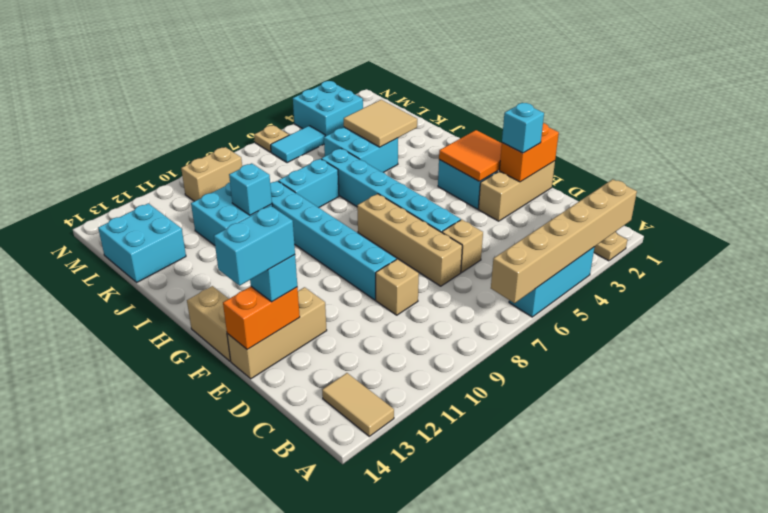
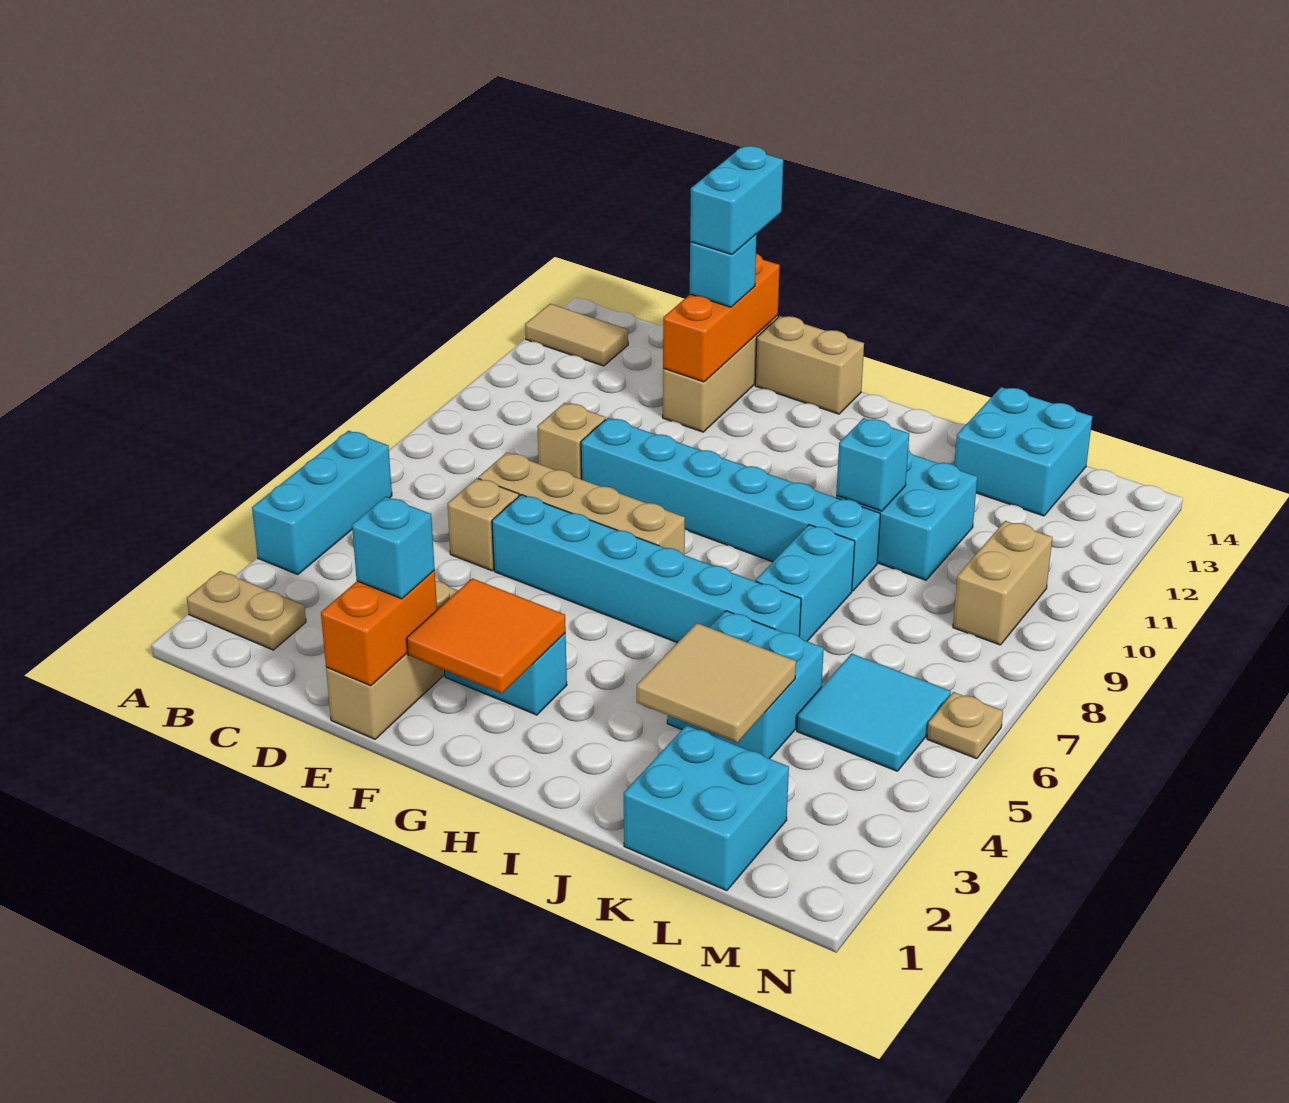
tan brick A2:A7 level 2 -> none
orange brick E13:E14 level 2 -> orange brick E12:E14 level 2
cyan brick M3:N4 level 1 -> cyan brick K1:L2 level 1
cyan tile M5:M6 level 1 -> cyan tile L5:M6 level 1

